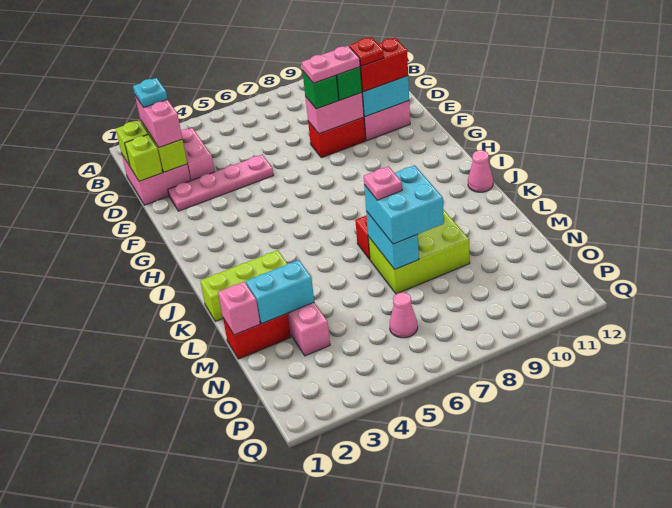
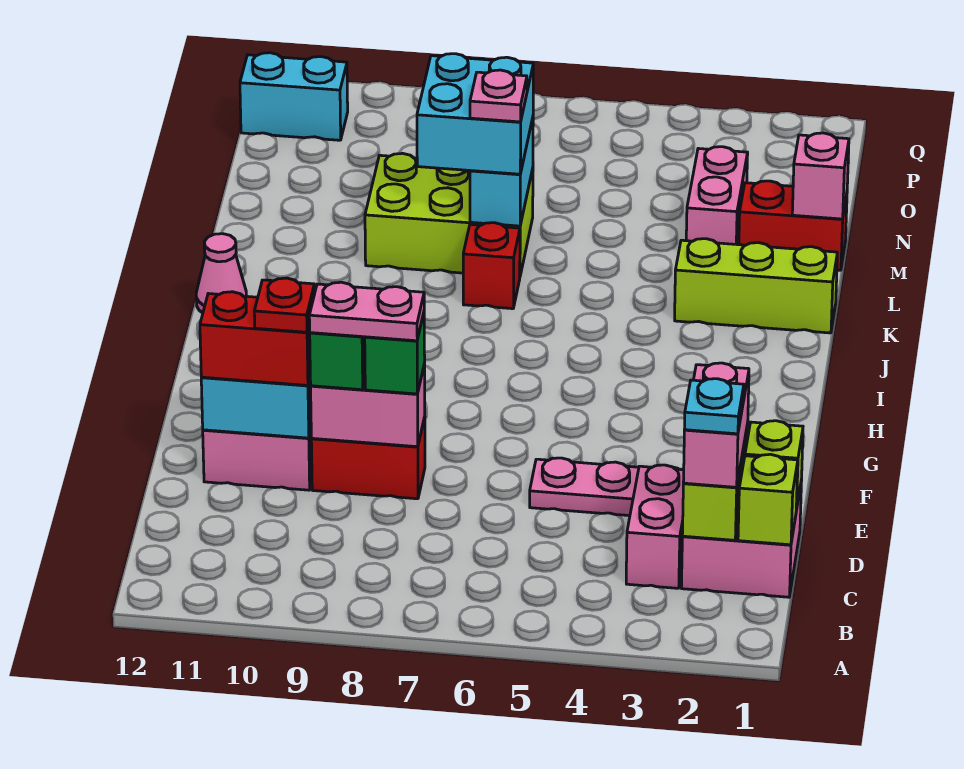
cyan brick M2:M3 level 2 -> cyan brick P11:P12 level 1
pink cone O6 level 1 -> none

